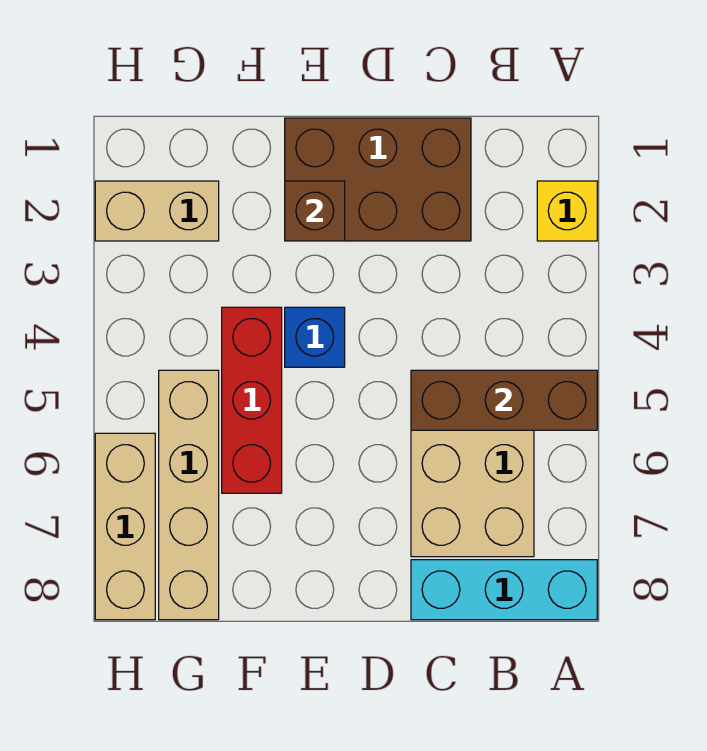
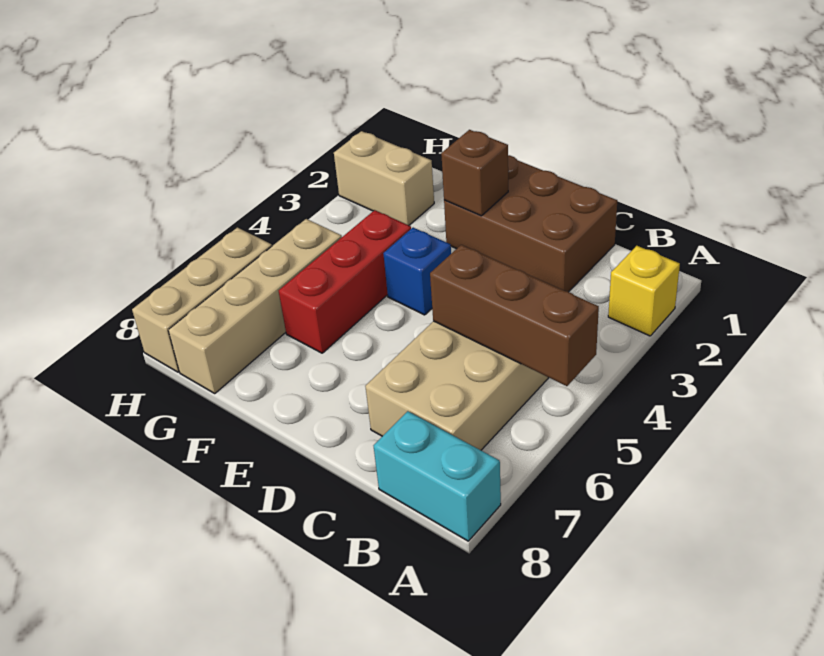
cyan brick A8:C8 level 1 -> cyan brick A8:B8 level 1

